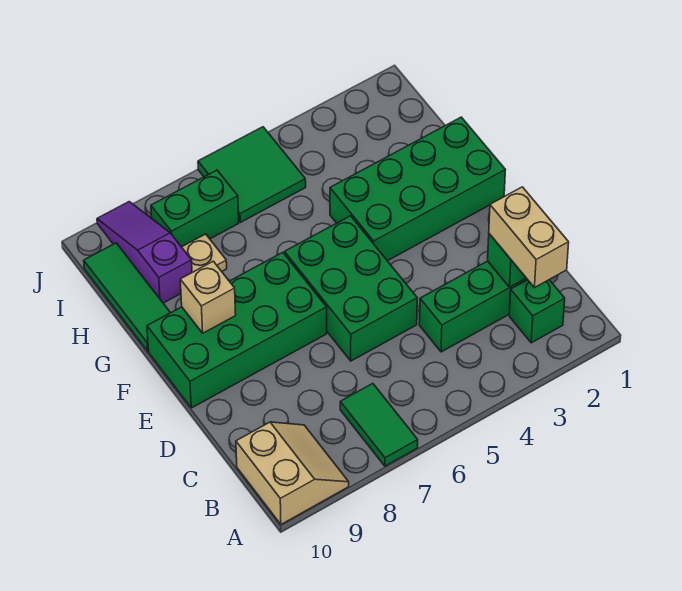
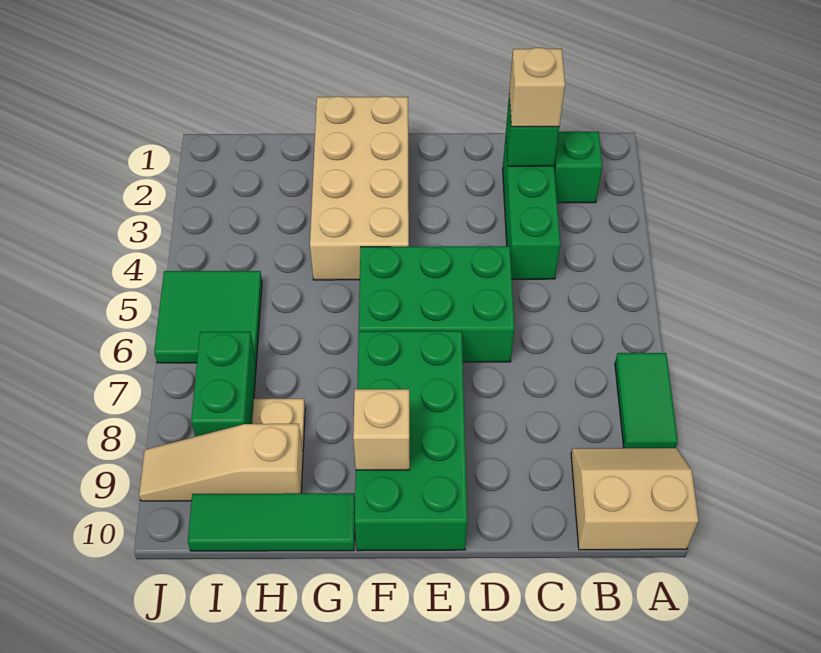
green tile A7:B7 level 1 -> green tile A7:A8 level 1
tan brick B2:C2 level 3 -> tan brick C2 level 3
green brick F1:G4 level 1 -> tan brick F1:G4 level 1
purple slope H9:J9 level 1 top H -> tan slope H9:J9 level 1 top H

